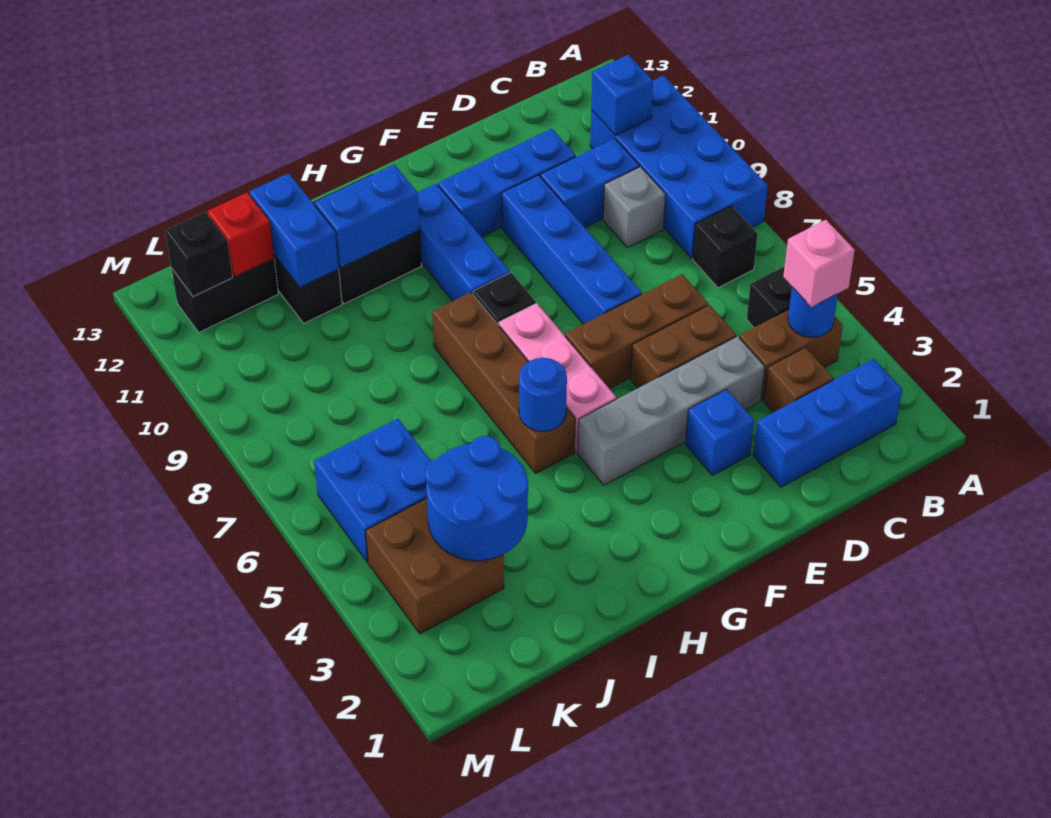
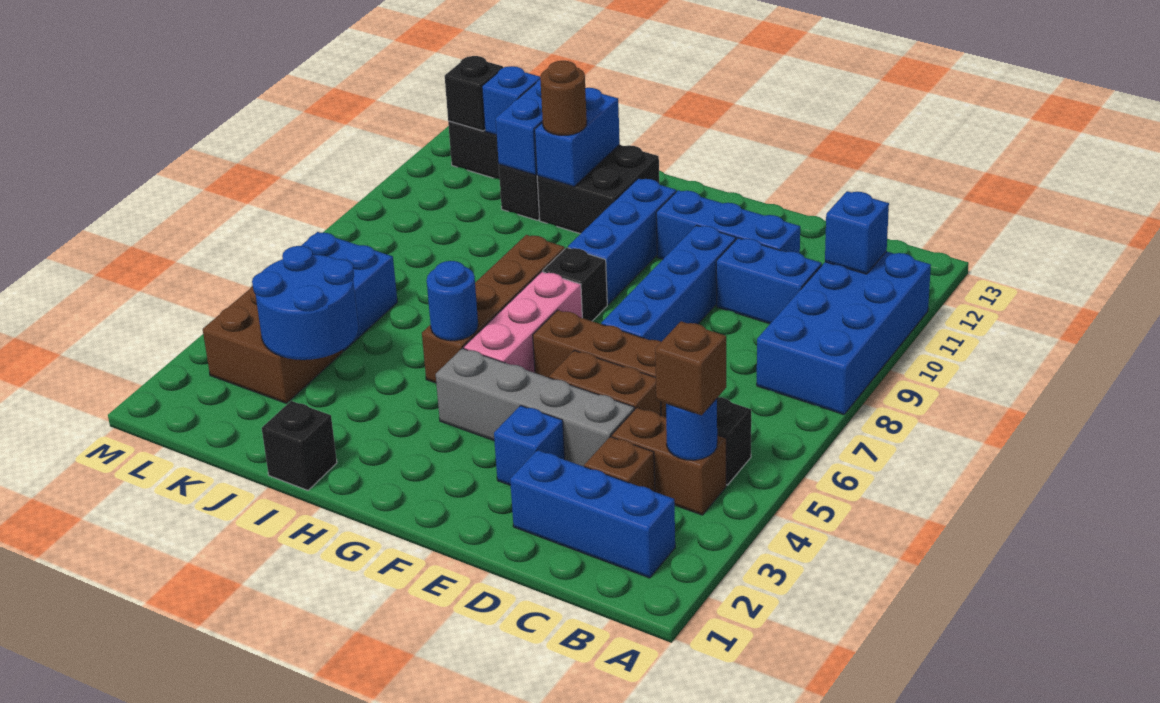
pink brick B4 level 3 -> brown brick B4 level 3
black brick B7 level 1 -> black brick I1 level 1
grey brick C9 level 1 -> none
blue brick H11:I11 level 2 -> blue brick I11:I12 level 2
none -> brown round brick I11 level 3
red brick K12 level 2 -> blue brick K12 level 2

